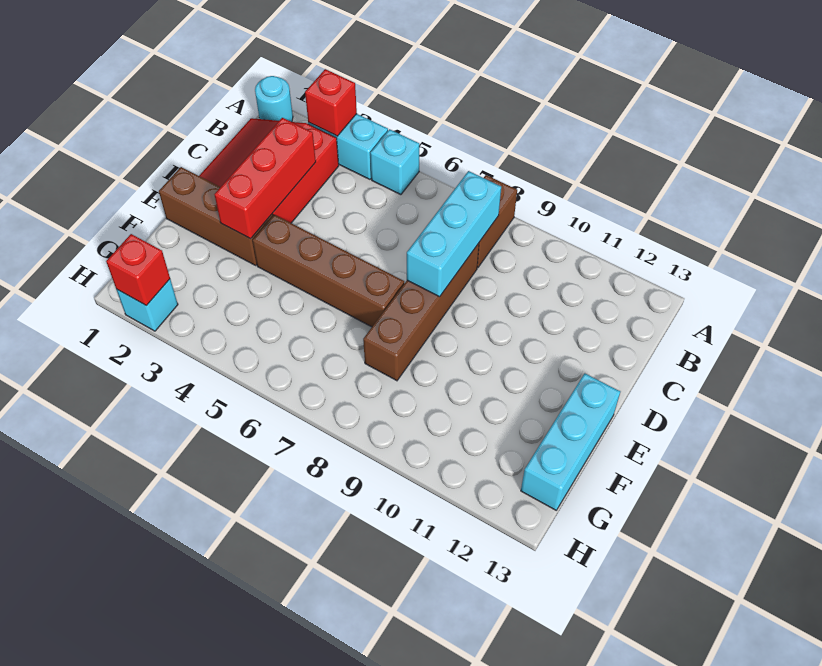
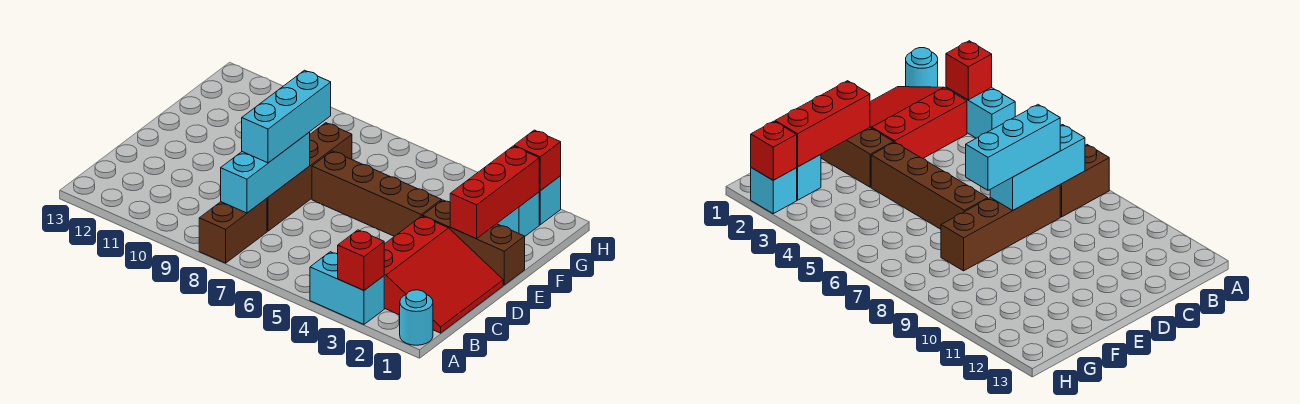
cyan brick A5 level 1 -> cyan brick G2 level 1
red brick C3:E3 level 2 -> red brick E2:G2 level 2
cyan brick E13:G13 level 1 -> cyan brick C8:E8 level 3

